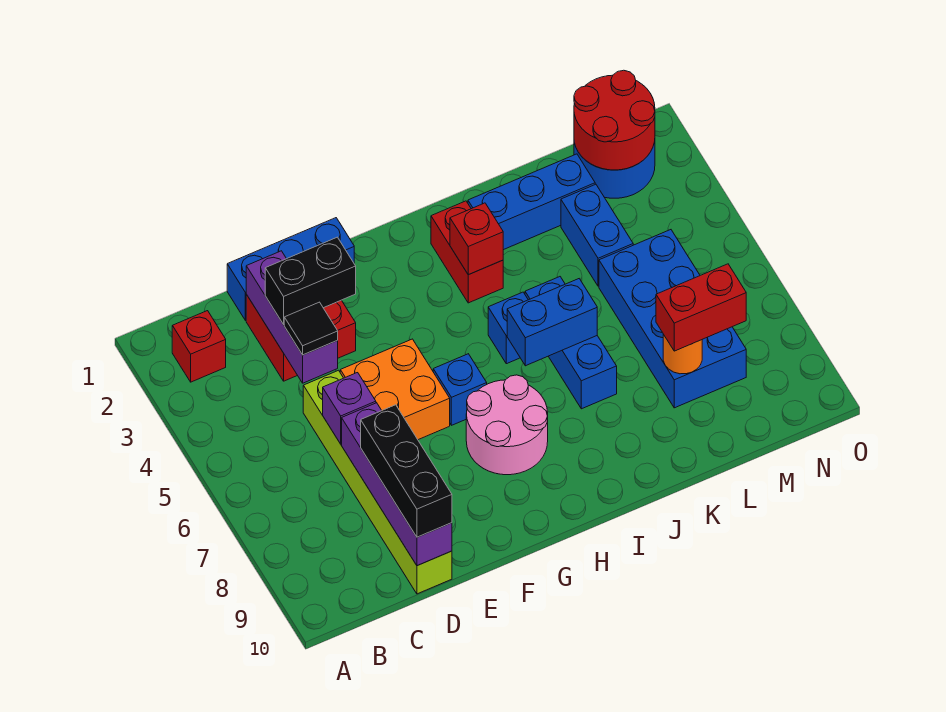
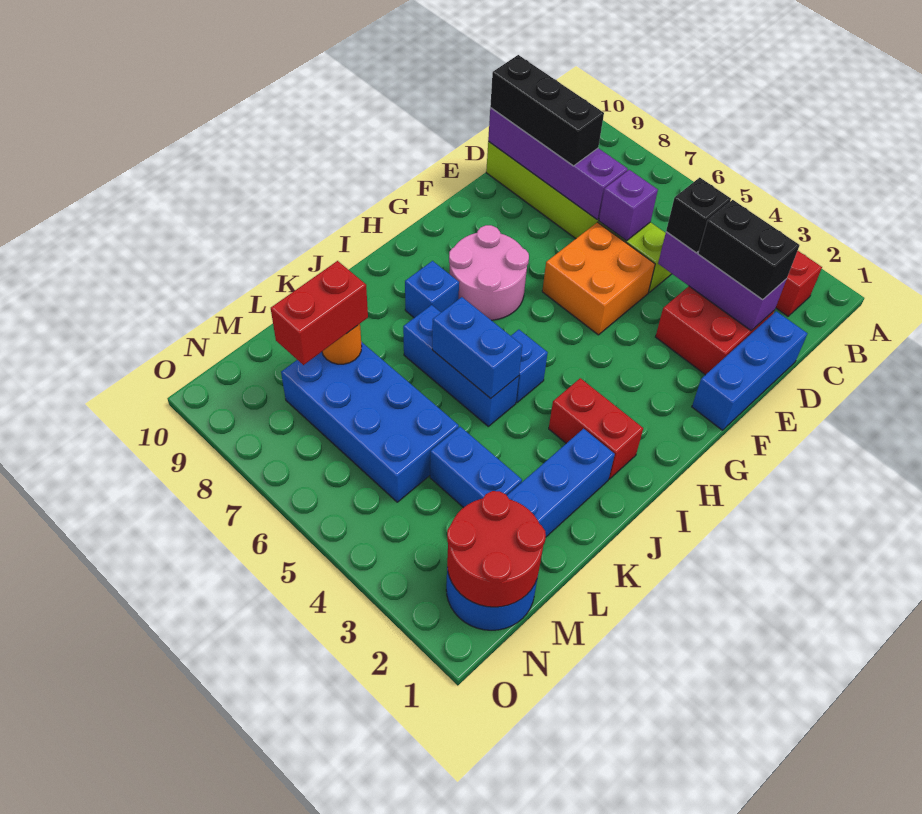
black brick D3:E3 level 3 -> black brick D2:D3 level 3
black tile D4 level 3 -> black brick D4 level 3
blue brick G6 level 1 -> blue brick I8 level 1
red brick I3 level 2 -> none
blue brick I6:J6 level 2 -> blue brick J5:J6 level 2

